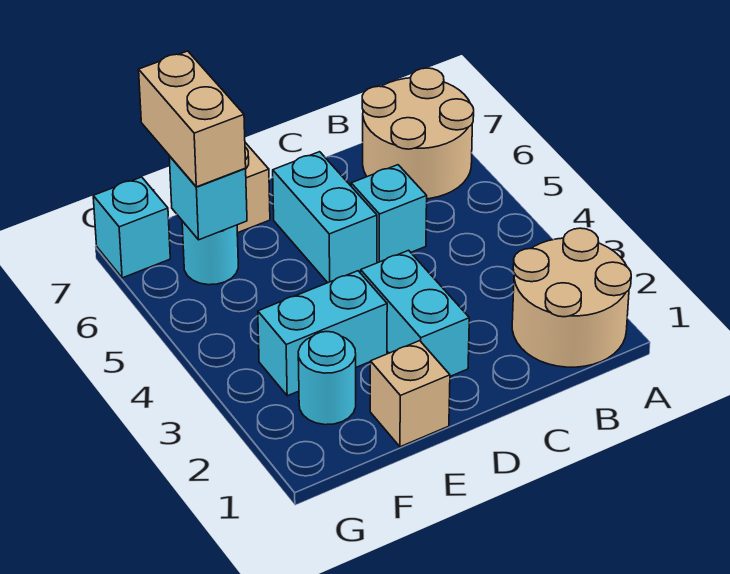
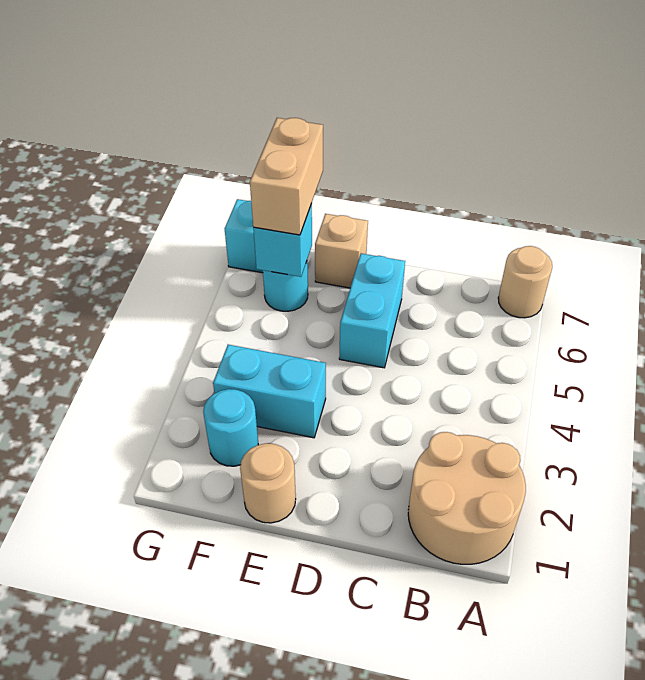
tan round brick A6:B7 level 1 -> tan round brick A7 level 1
cyan brick C5 level 1 -> none
cyan brick D2:D3 level 1 -> none
tan brick E1 level 1 -> tan round brick E1 level 1

